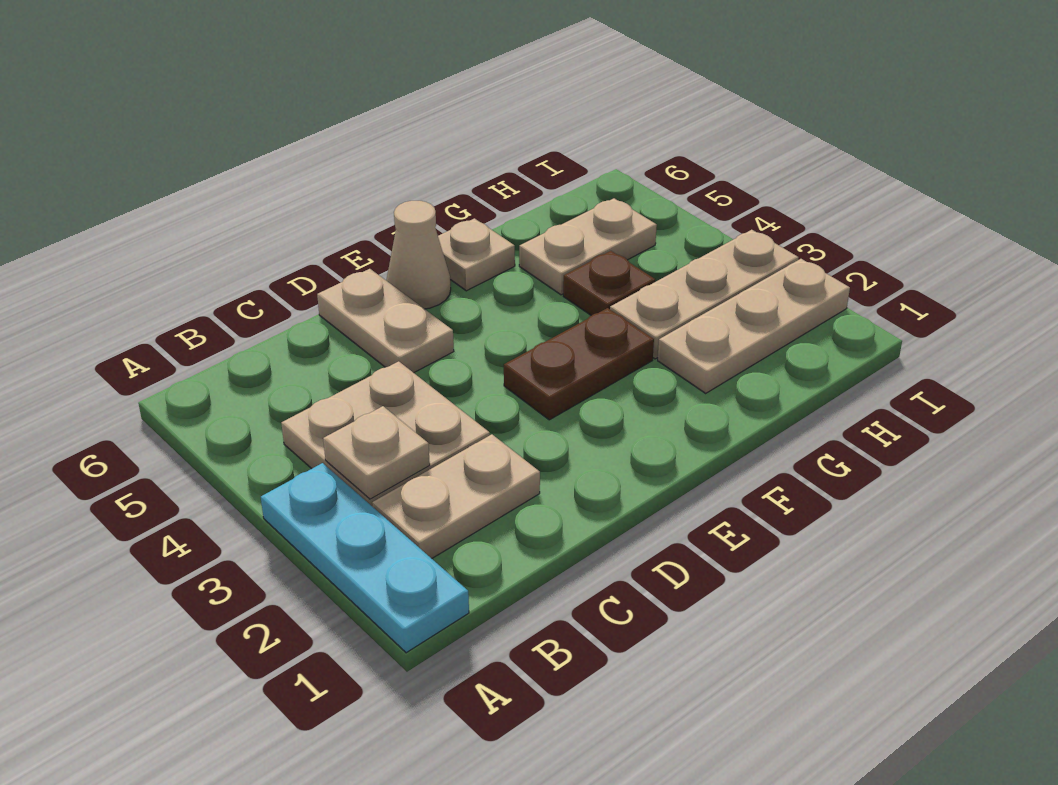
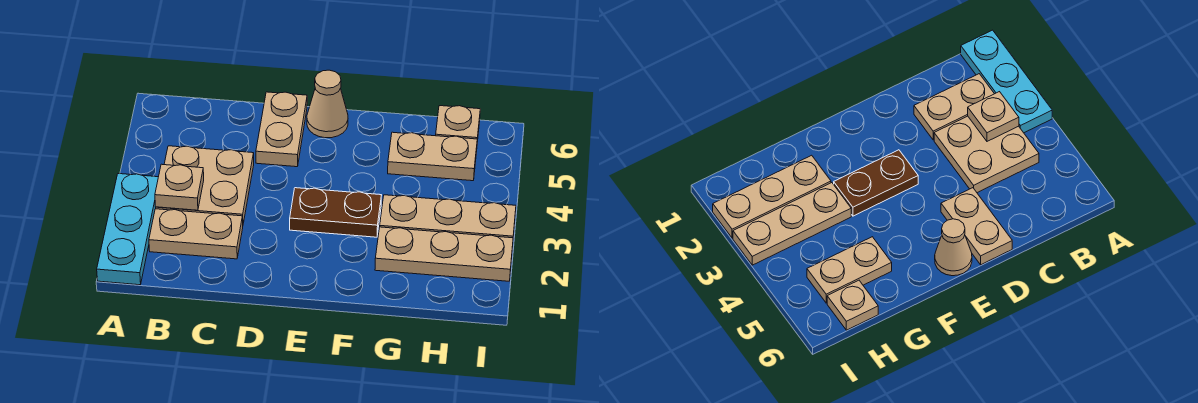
tan plate F6 level 1 -> tan plate H6 level 1
brown plate G4 level 1 -> none

